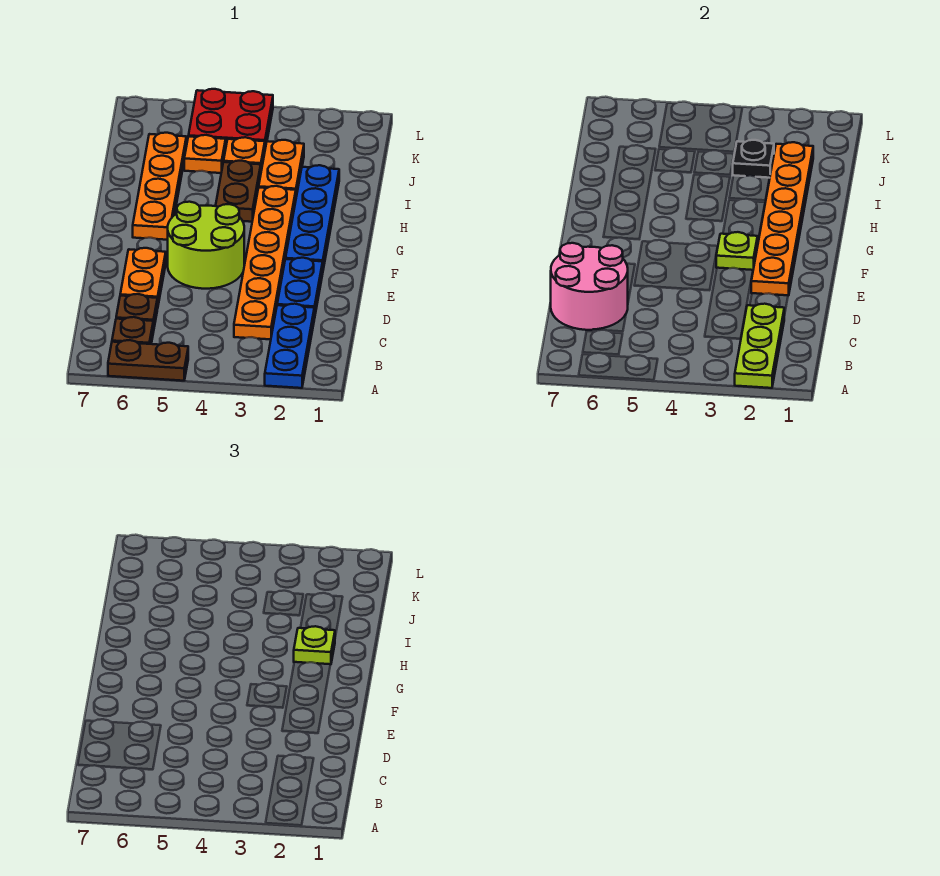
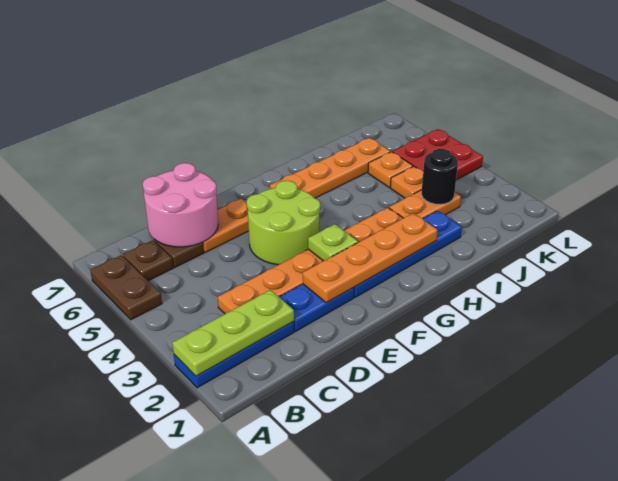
orange plate E2:J2 level 2 -> orange plate E2:H2 level 2
lime plate H2 level 3 -> none
brown plate H4:I4 level 1 -> none
black plate J3 level 2 -> black round brick J3 level 2

